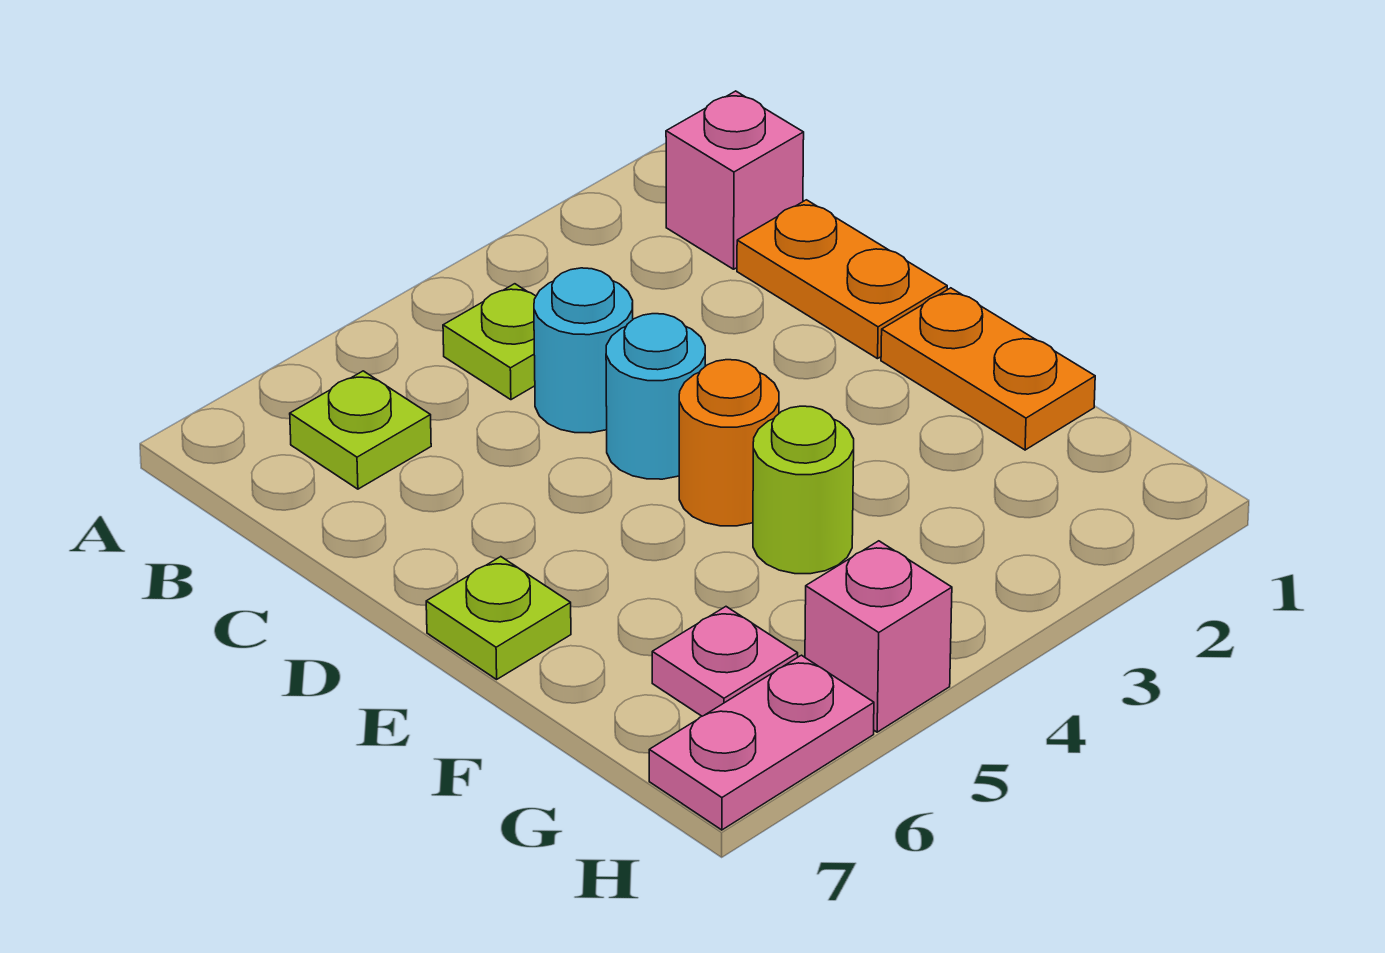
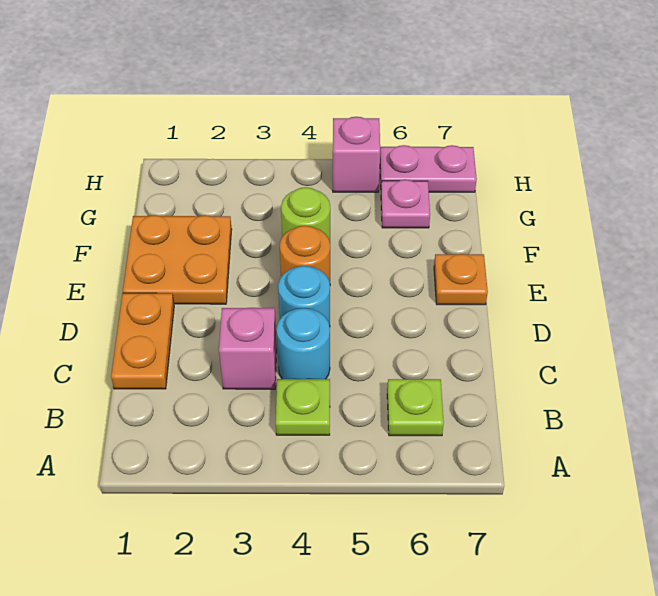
pink brick B1 level 1 -> pink brick C3 level 1
orange plate E1:F1 level 1 -> orange plate E1:F2 level 1
lime plate E7 level 1 -> orange plate E7 level 1

